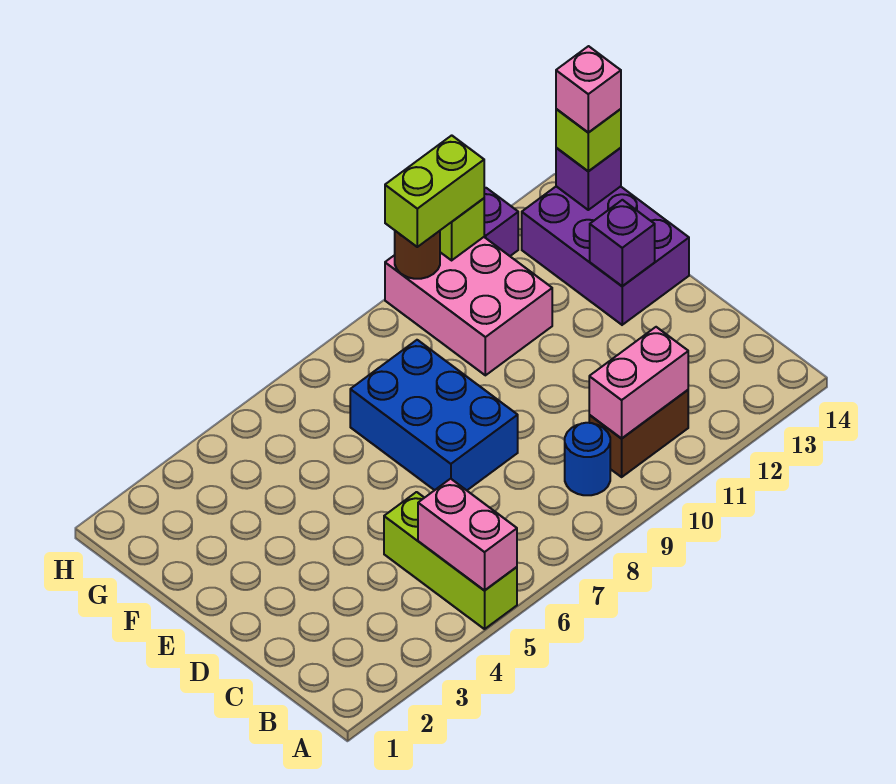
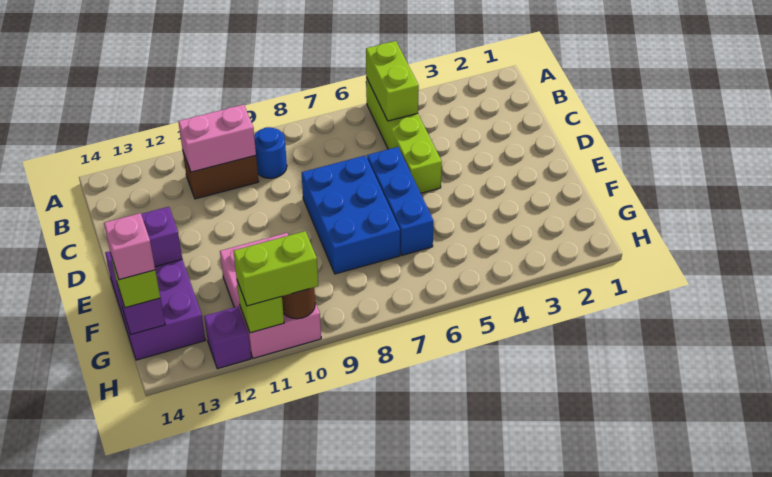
lime brick A5:C5 level 1 -> lime brick A5:D5 level 1
pink brick A5:B5 level 2 -> lime brick A5:B5 level 2
none -> blue brick D6:F6 level 1

